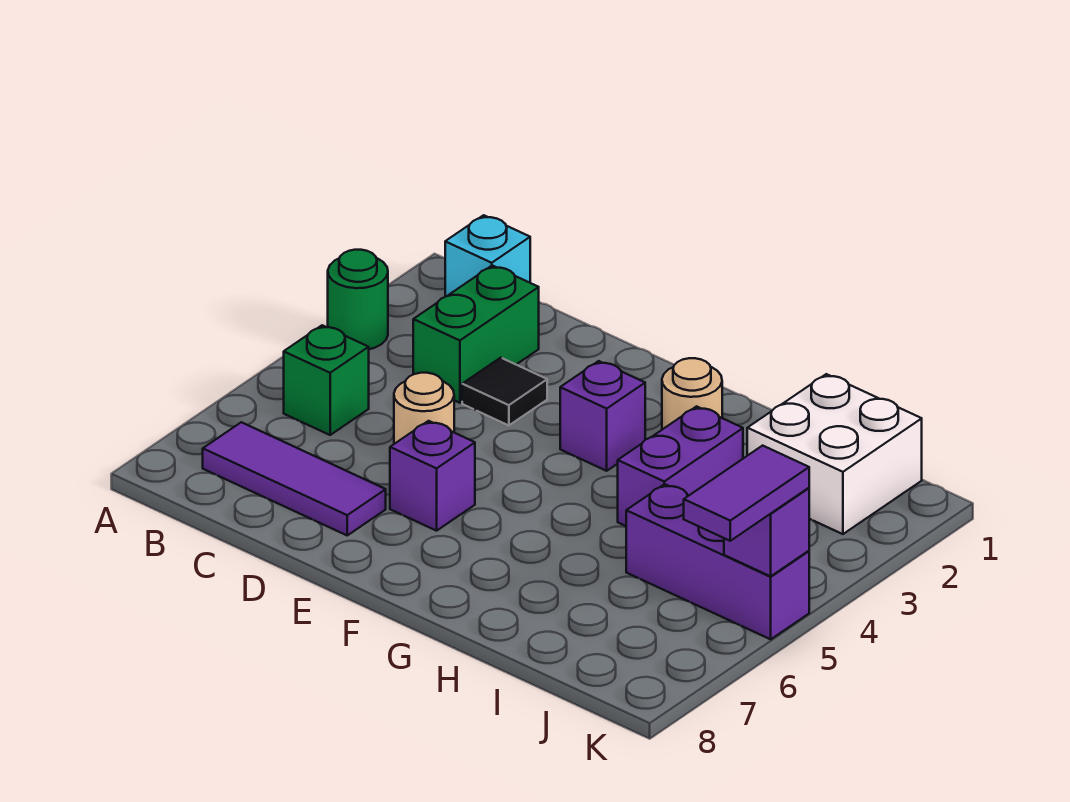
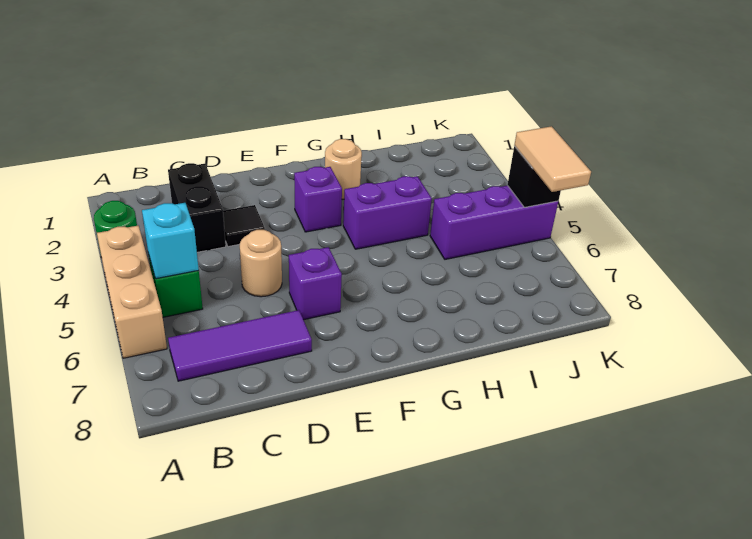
none -> tan brick A4:A6 level 1
cyan brick B1 level 1 -> cyan brick B5 level 2
green brick C2:C3 level 1 -> black brick C2:C3 level 1
purple brick H3:H4 level 1 -> purple brick G4:H4 level 1
white brick I1:J2 level 1 -> none
purple brick K5 level 2 -> black brick K5 level 2
purple tile K5:K6 level 3 -> tan tile K5:K6 level 3

